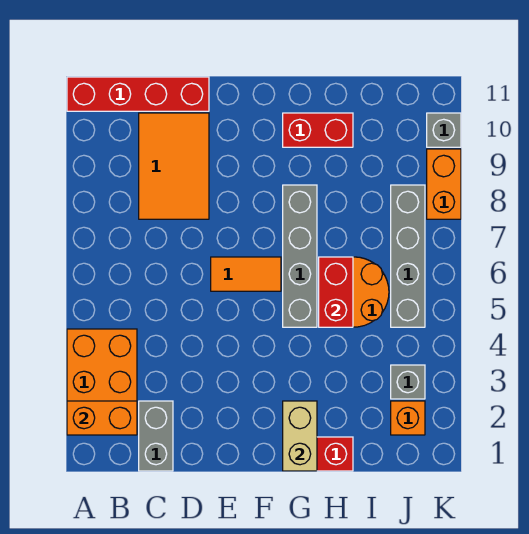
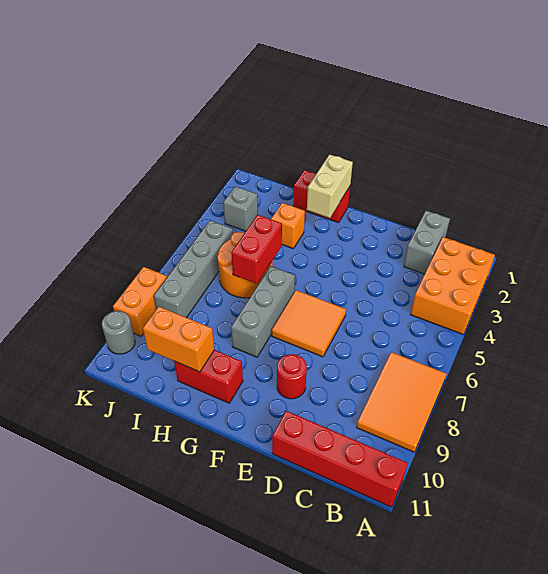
orange brick A2:B2 level 2 -> orange brick H10:I10 level 2
orange tile C8:D10 level 1 -> orange tile A7:B9 level 1
orange tile E6:F6 level 1 -> orange tile E6:F7 level 1
none -> red round brick E9 level 1
grey brick G5:G8 level 1 -> grey brick G6:G8 level 1
orange brick J2 level 1 -> orange brick H3 level 1
grey brick K10 level 1 -> grey round brick K10 level 1

